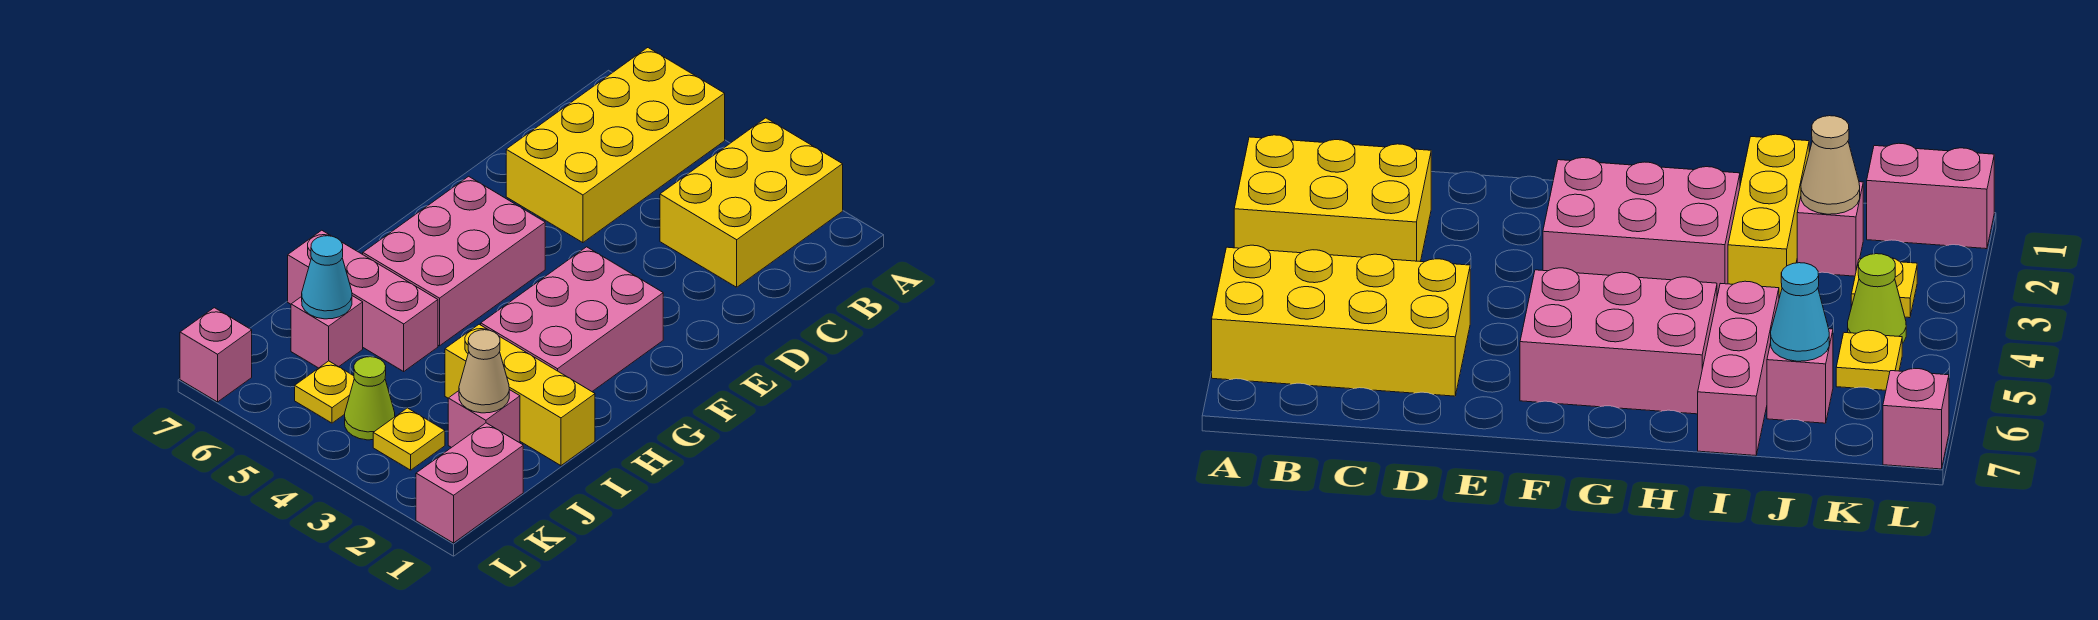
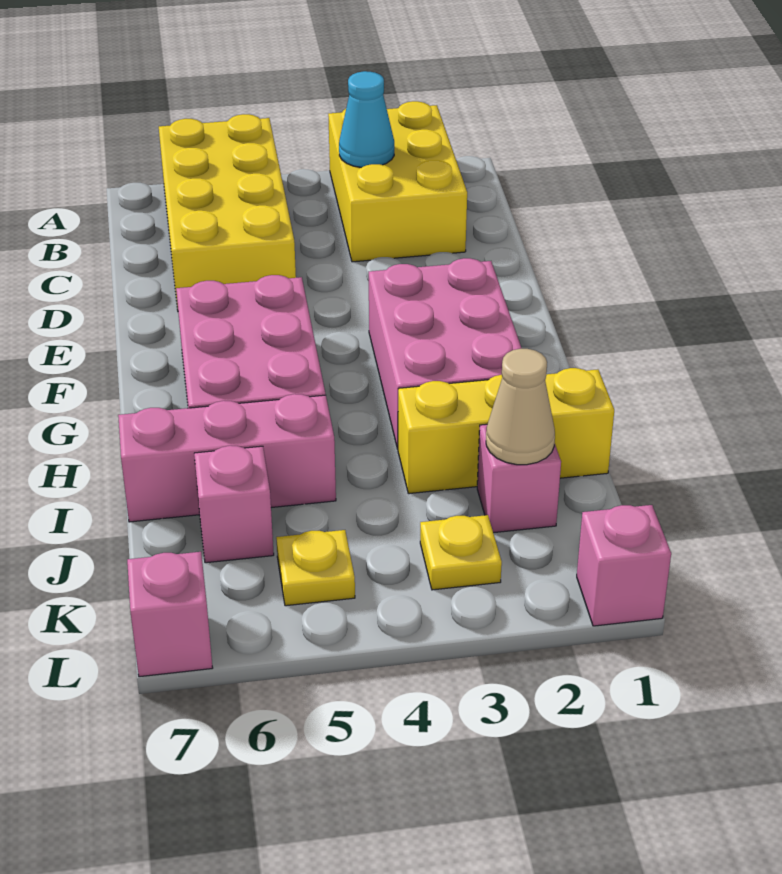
cyan cone J6 level 2 -> cyan cone B3 level 2
pink brick K1:L1 level 1 -> pink brick L1 level 1
lime cone K4 level 1 -> none

